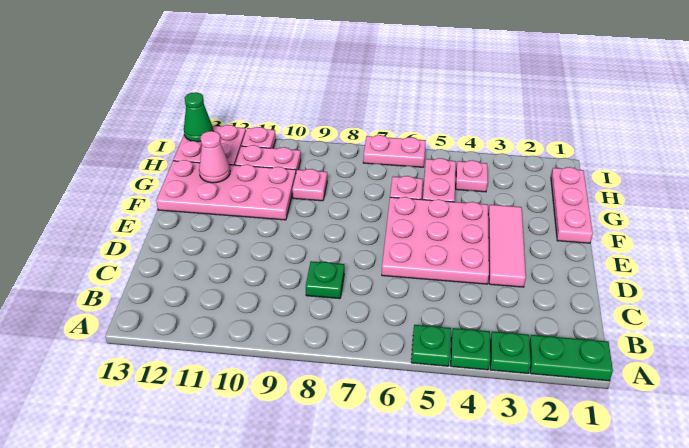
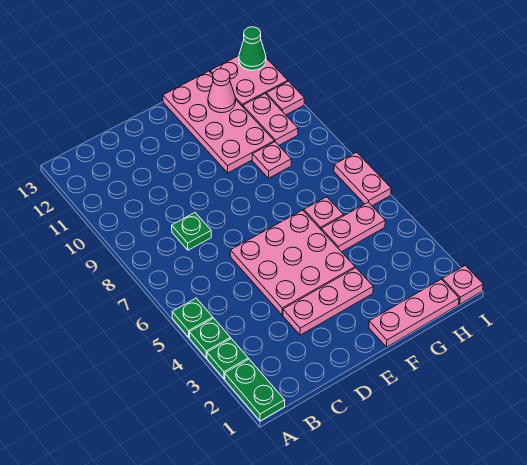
pink tile D3:F3 level 1 -> pink plate D3:F3 level 1
pink plate H4 level 1 -> pink plate I1 level 1

